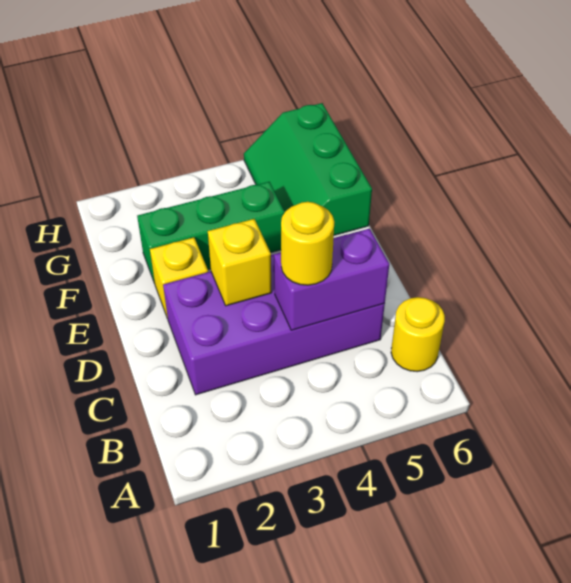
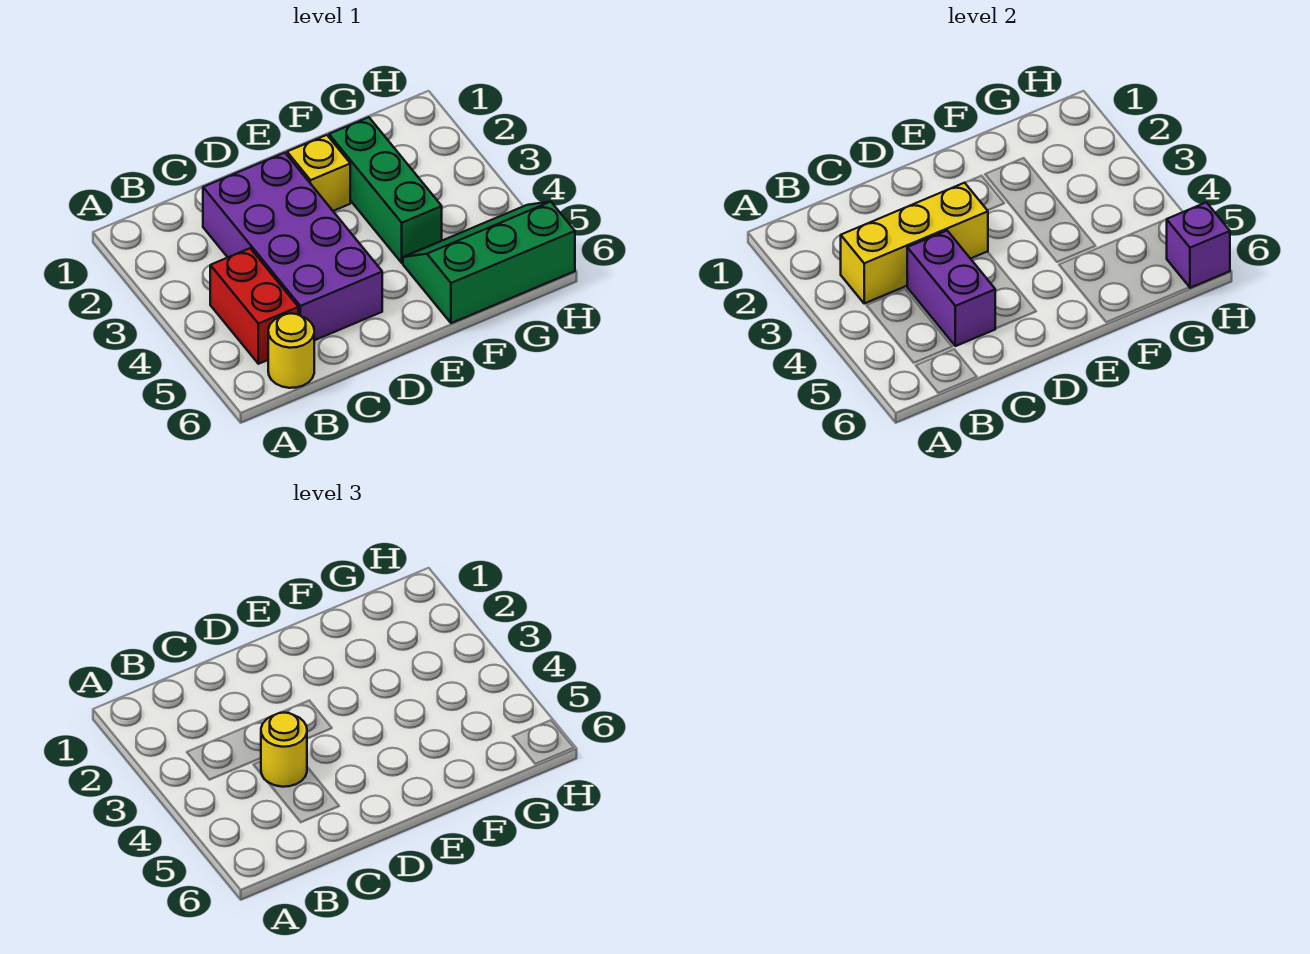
none -> red brick B4:B5 level 1
yellow brick D3 level 2 -> yellow brick B3:D3 level 2
none -> purple brick H6 level 2

